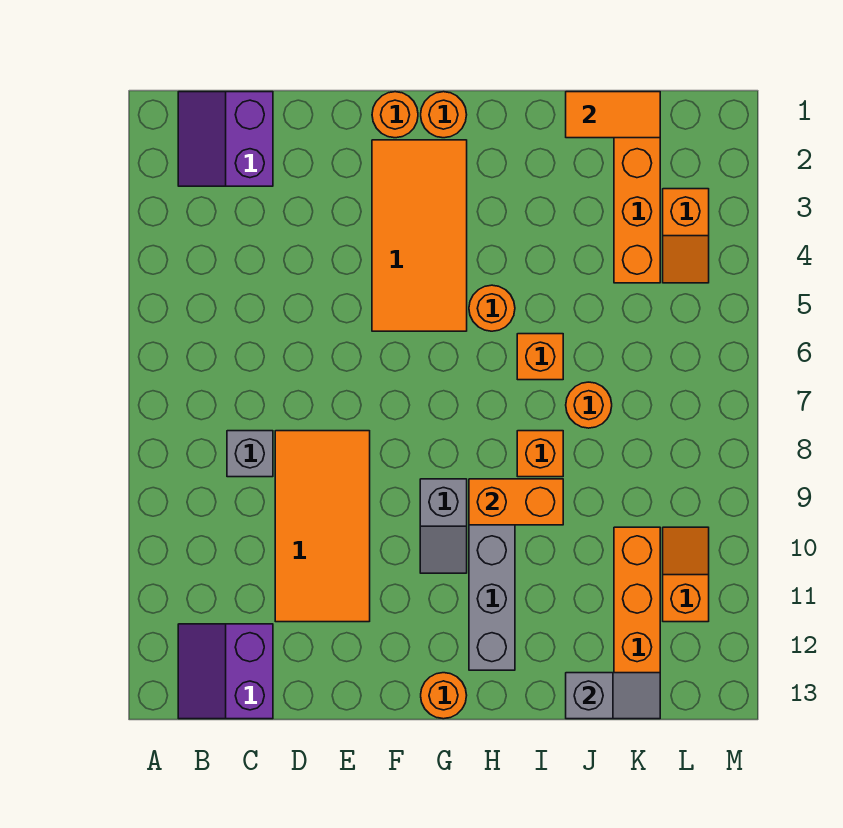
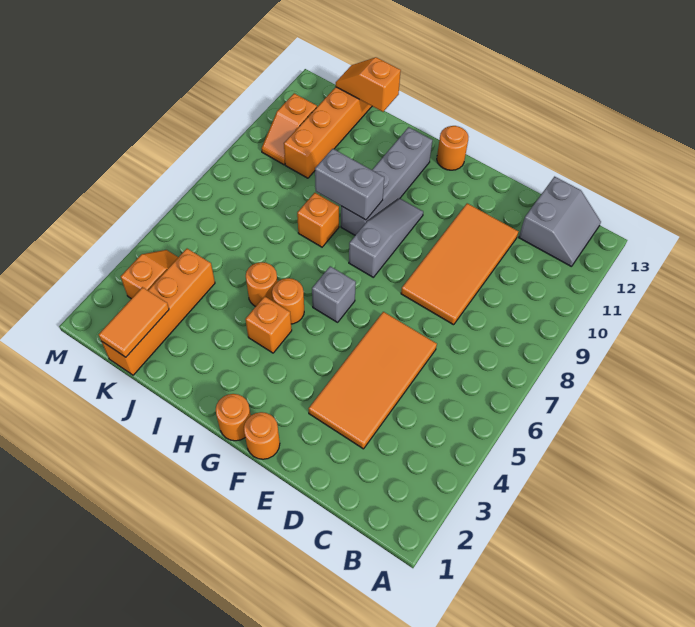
purple slope B1:C2 level 1 top C -> none
purple slope B12:C13 level 1 top C -> grey slope B12:C13 level 1 top C
grey brick C8 level 1 -> grey brick G6 level 1
orange tile F2:G5 level 1 -> orange tile D3:E6 level 1
grey slope G9:G10 level 1 top 9 -> grey slope G8:G10 level 1 top 8
orange brick H9:I9 level 2 -> grey brick H9:I9 level 2
orange brick I6 level 1 -> orange brick H4 level 1
orange tile J1:K1 level 2 -> orange tile K1:K2 level 2
orange round brick J7 level 1 -> orange round brick I5 level 1
grey slope J13:K13 level 2 top J -> orange slope J13:K13 level 2 top J

